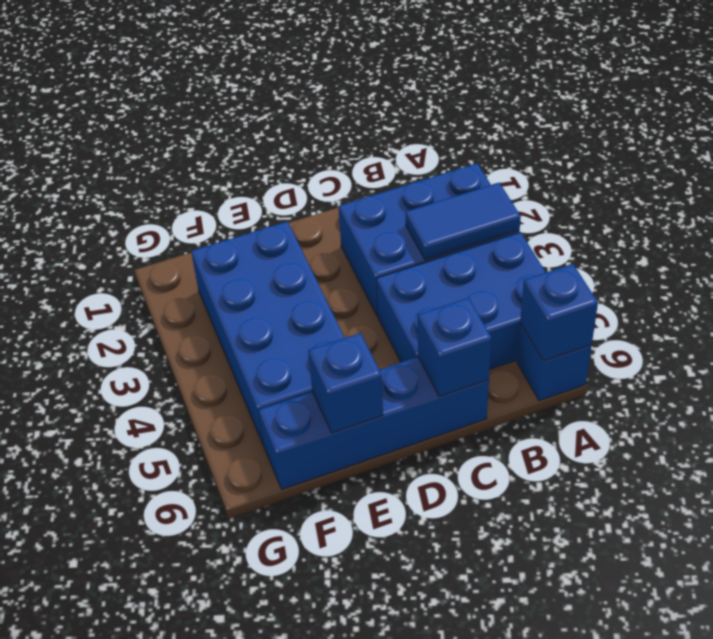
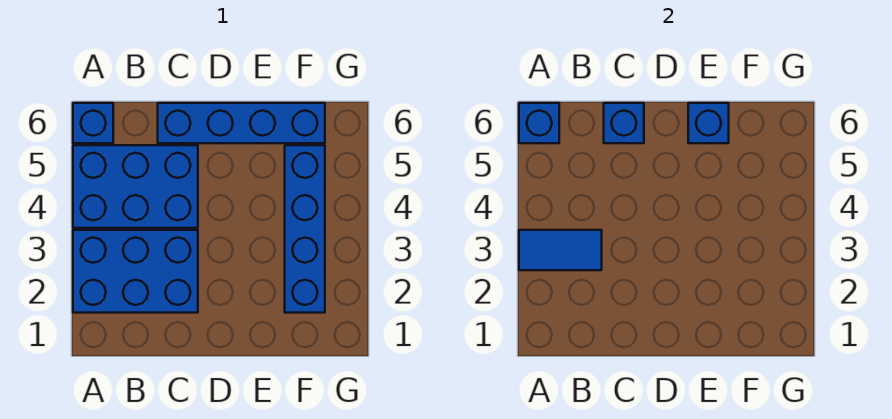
blue brick E2:F5 level 1 -> blue brick F2:F5 level 1

